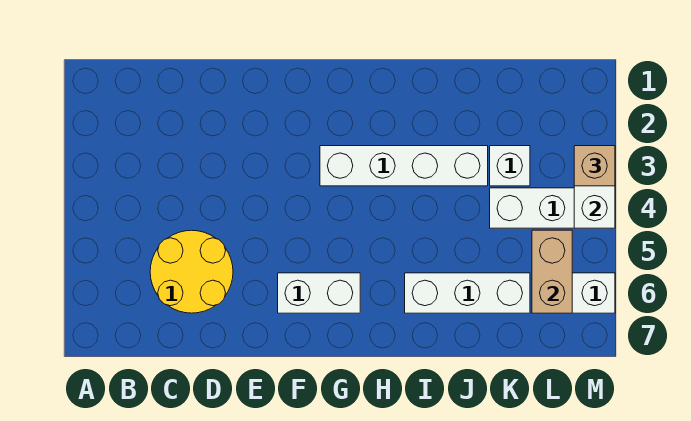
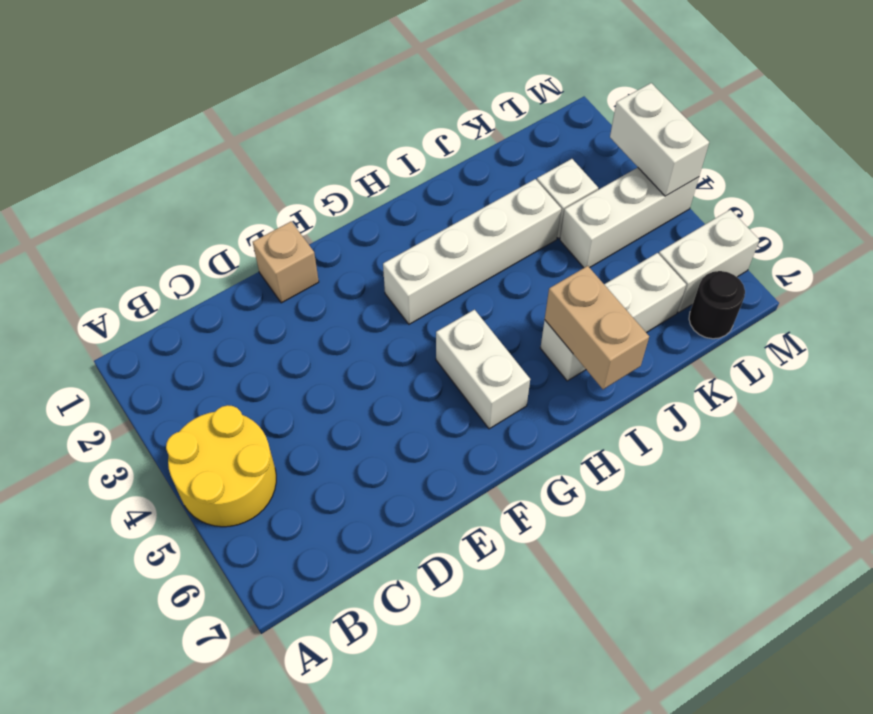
yellow round brick C5:D6 level 1 -> yellow round brick A4:B5 level 1
white brick F6:G6 level 1 -> white brick G5:G6 level 1
tan brick L5:L6 level 2 -> tan brick I6:I7 level 2
none -> black round brick L7 level 1
tan brick M3 level 3 -> tan brick E1 level 1

